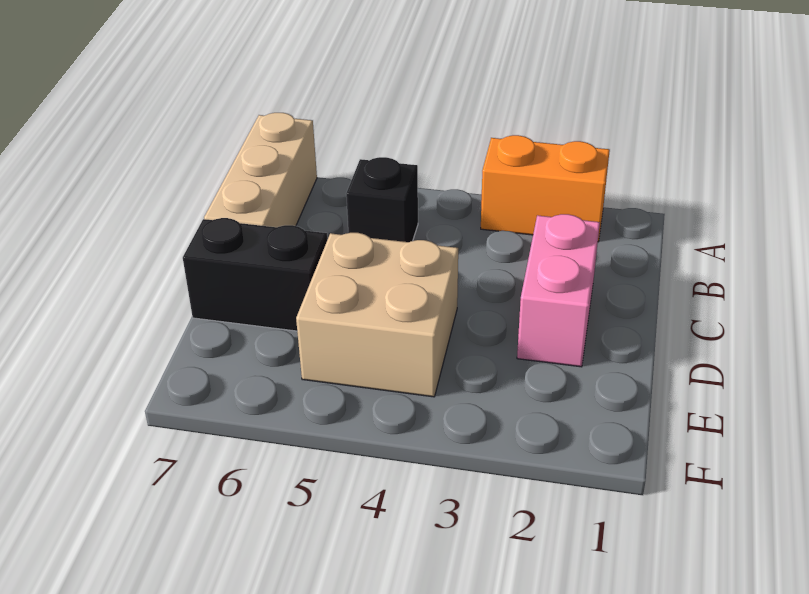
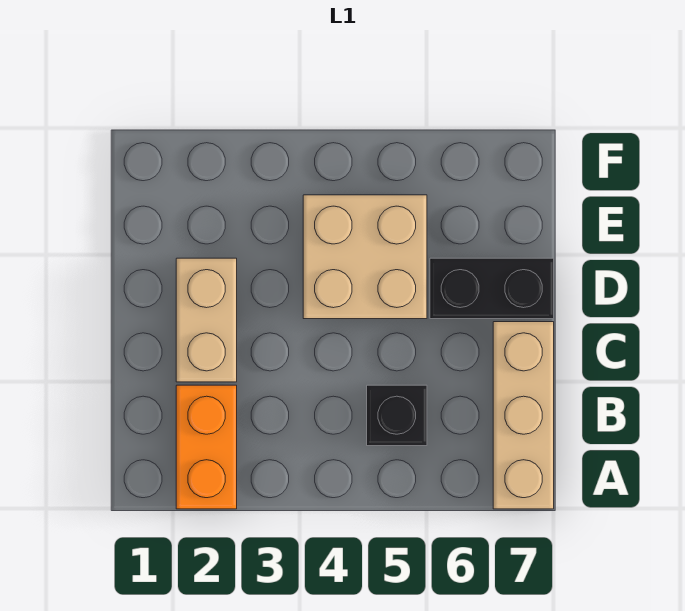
orange brick A2:A3 level 1 -> orange brick A2:B2 level 1
pink brick C2:D2 level 1 -> tan brick C2:D2 level 1

